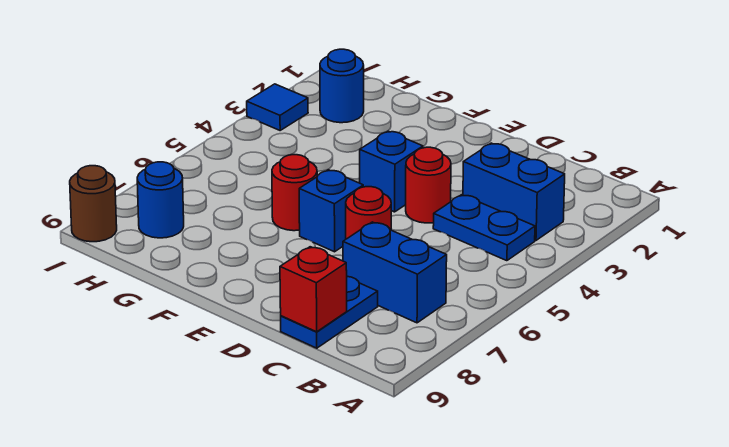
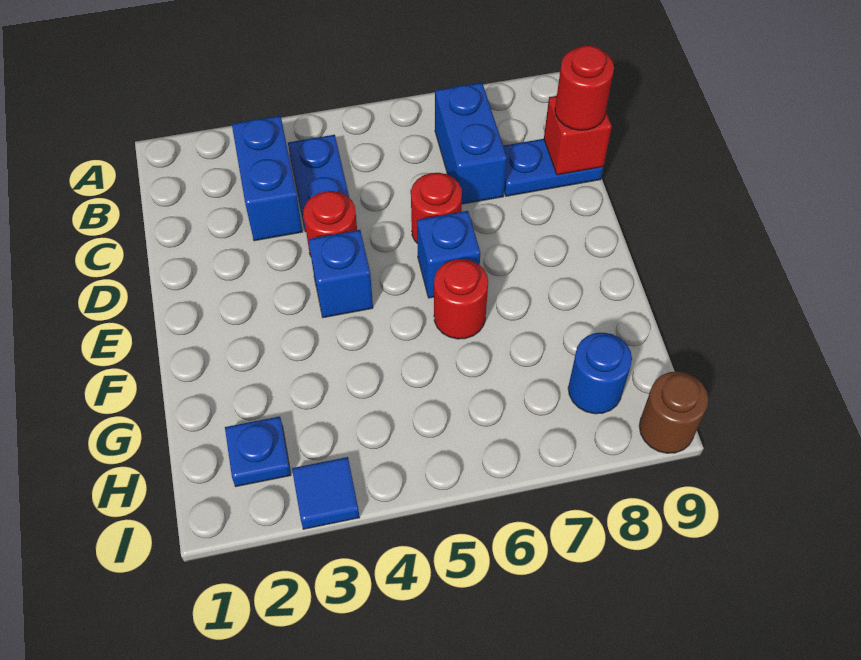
none -> red round brick C9 level 3
blue round brick H2 level 1 -> blue plate H2 level 1

